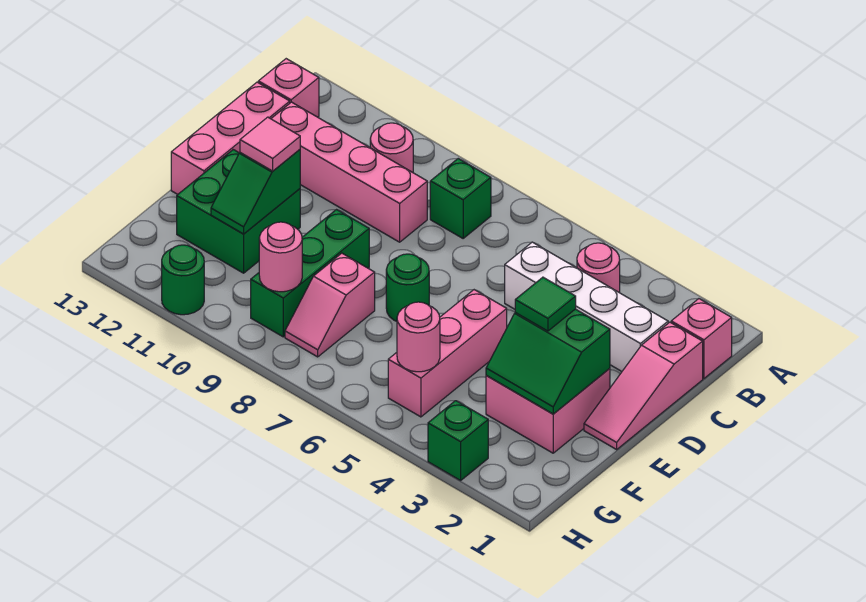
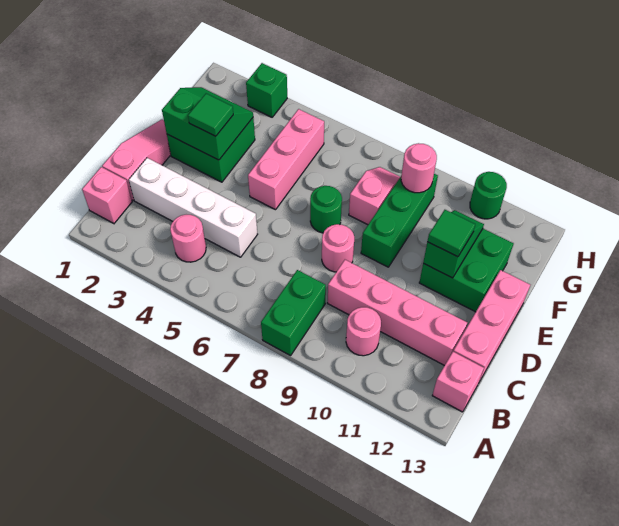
green brick B8 level 1 -> green brick A8:B8 level 1
pink brick E2:F3 level 1 -> green brick E2:F3 level 1
pink tile E11 level 3 -> green tile E11 level 3
pink round brick G5 level 2 -> pink round brick D8 level 1

